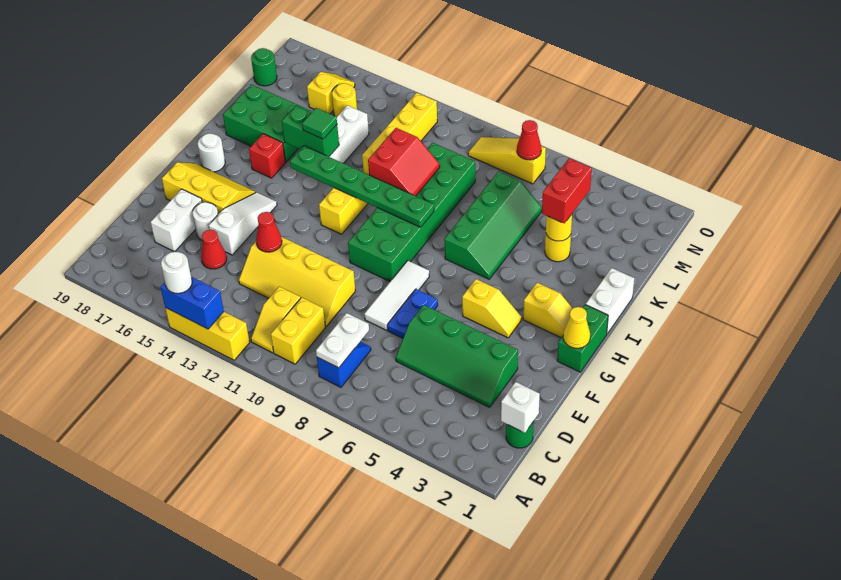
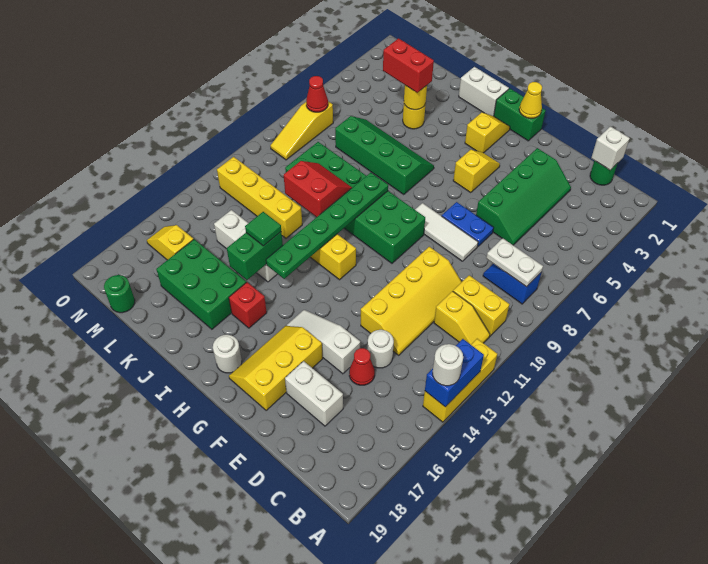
red cone E13 level 2 -> none
white round brick E16 level 1 -> white round brick D14 level 1
green brick J16:K18 level 1 -> green brick J16:L17 level 1
yellow round brick M15 level 1 -> none

